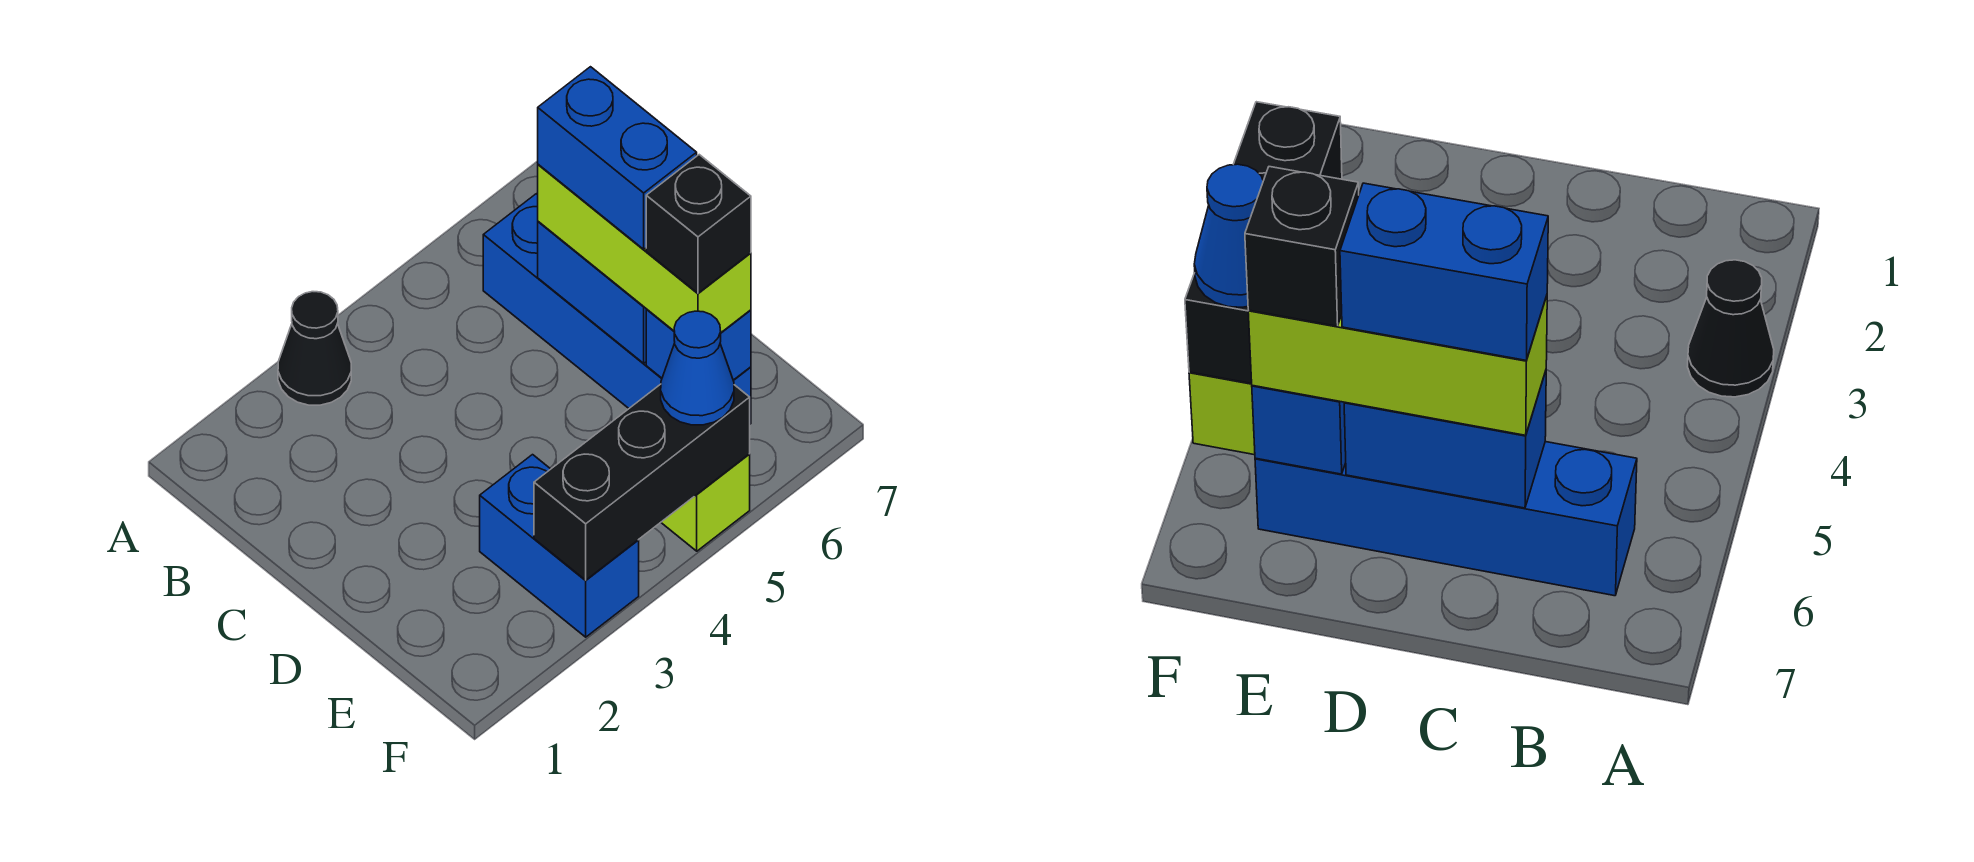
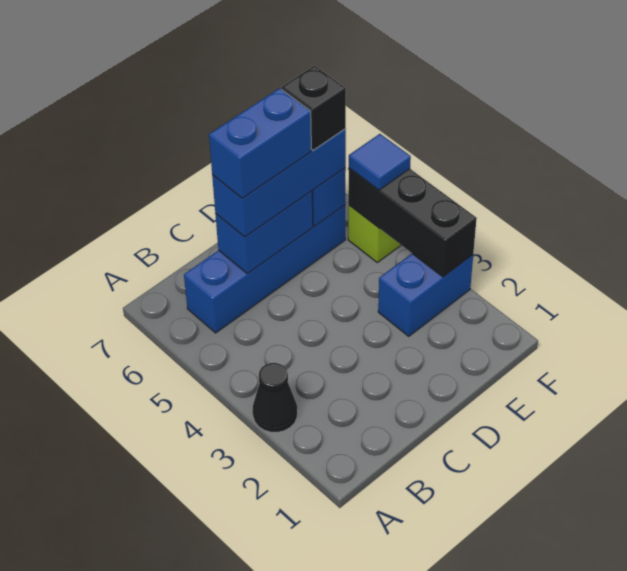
lime brick C6:E6 level 3 -> blue brick C6:E6 level 3
blue cone F5 level 3 -> blue tile F5 level 3

